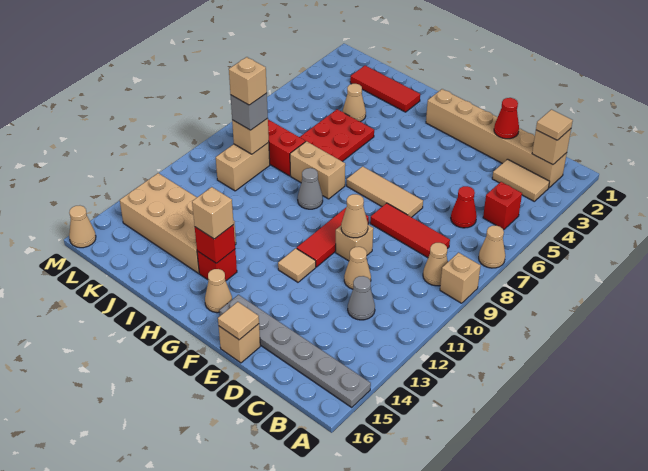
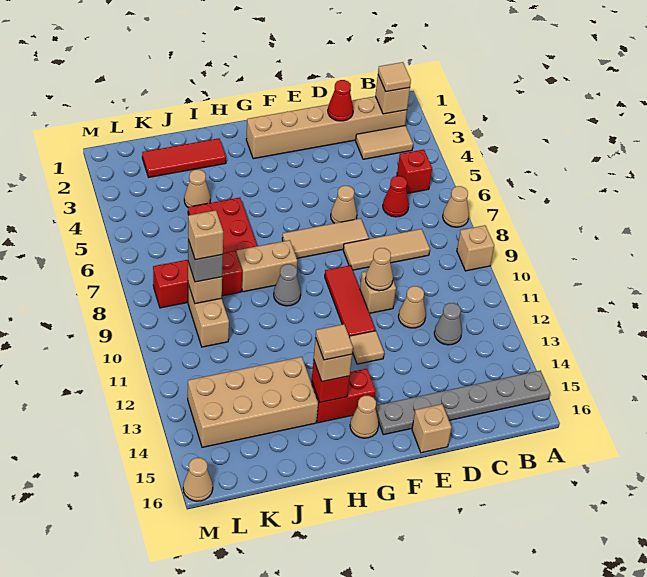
tan cone B9 level 1 -> tan cone E6 level 1
red tile C8:E8 level 1 -> tan tile C8:E8 level 1
tan tile E16 level 2 -> tan tile H14 level 4
red brick H14 level 1 -> red brick G14:H14 level 1

